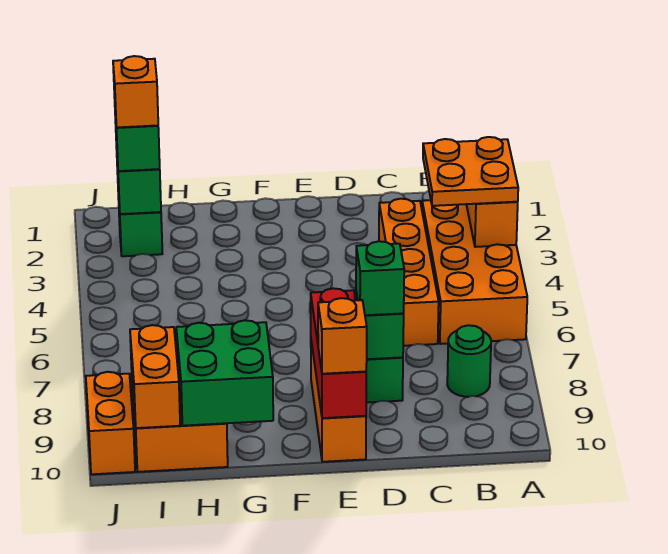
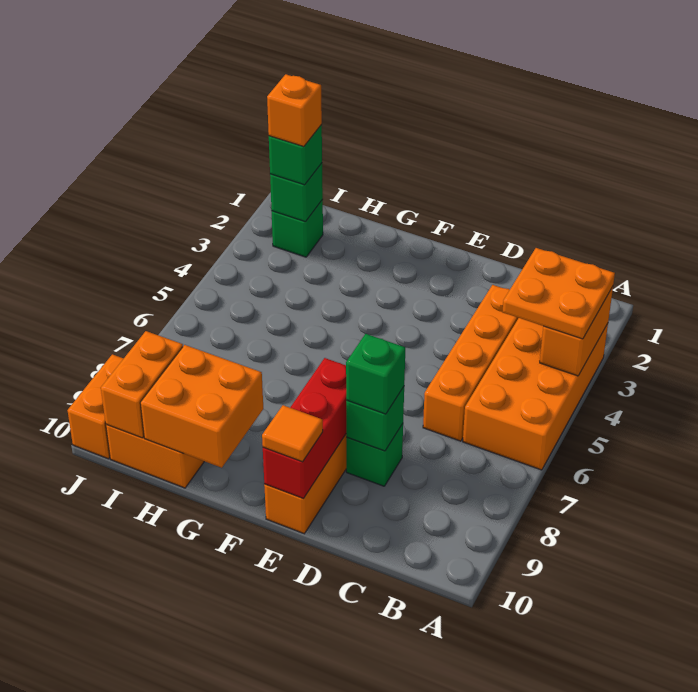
green round brick B8 level 1 -> none
orange brick E10 level 3 -> orange tile E10 level 3
green brick G9:H10 level 2 -> orange brick G9:H10 level 2

